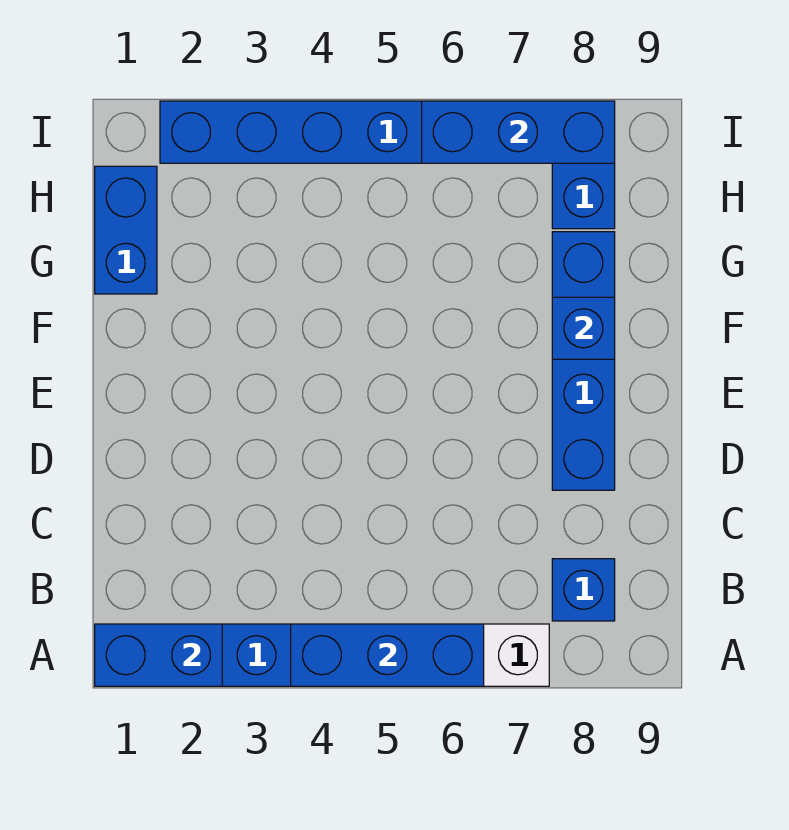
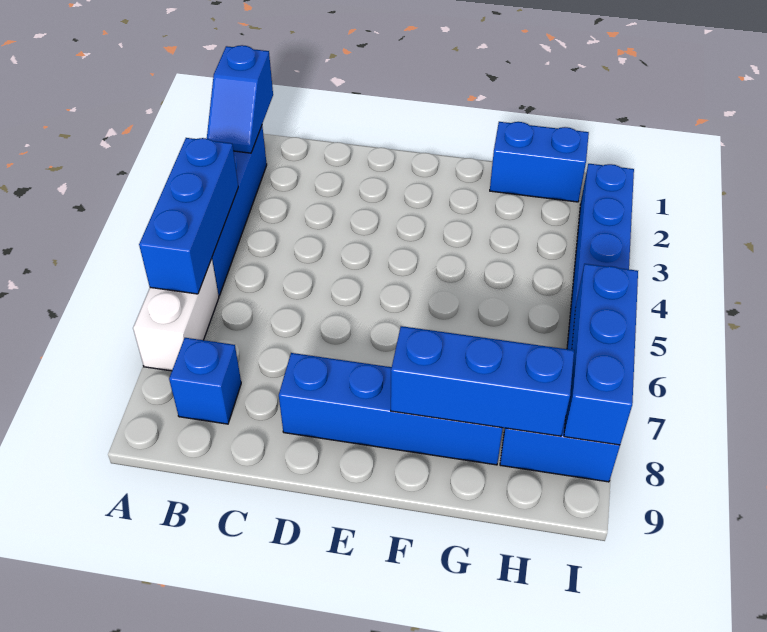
blue brick A1:A2 level 2 -> blue slope A1:A2 level 2 top 1
blue brick F8 level 2 -> blue brick F8:H8 level 2

